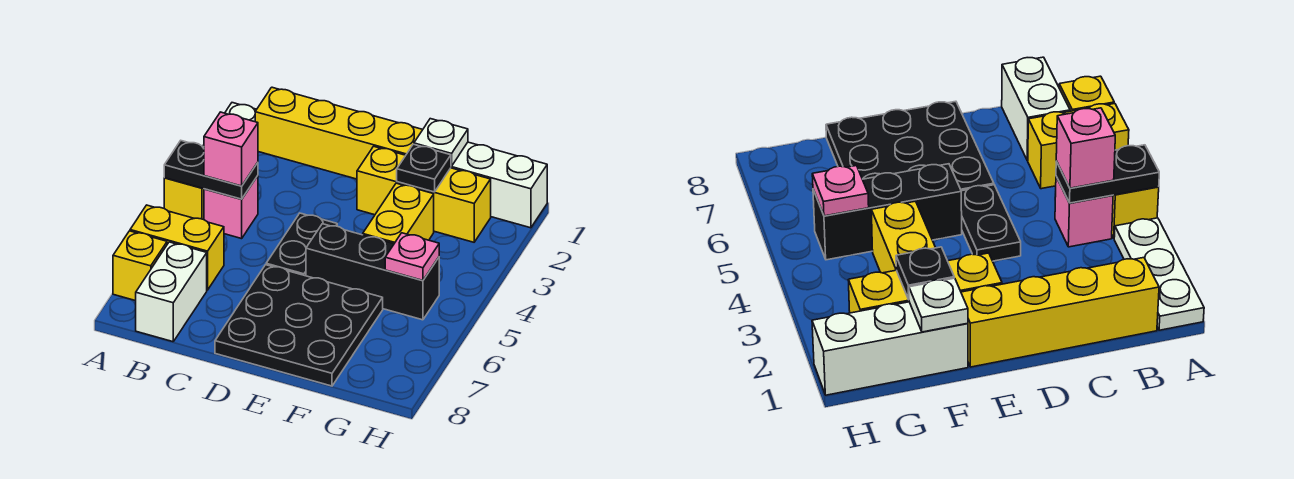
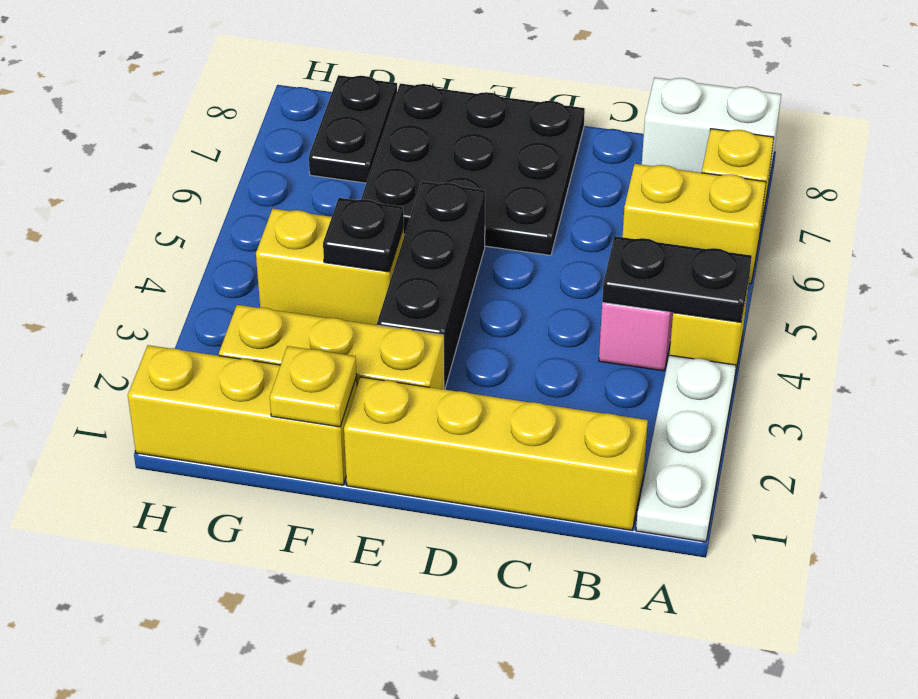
pink brick B4 level 3 -> none
white brick B7:B8 level 1 -> white brick A8:B8 level 1
black plate D4:D5 level 1 -> black plate G7:G8 level 1
black brick E5:G5 level 1 -> black brick E3:E5 level 1
white brick F1:H1 level 1 -> yellow brick F1:H1 level 1
white plate F1 level 2 -> yellow plate F1 level 2
black plate F2 level 2 -> black plate F4 level 2
yellow brick F3:F4 level 1 -> yellow brick F4:G4 level 1
pink plate G5 level 2 -> none

